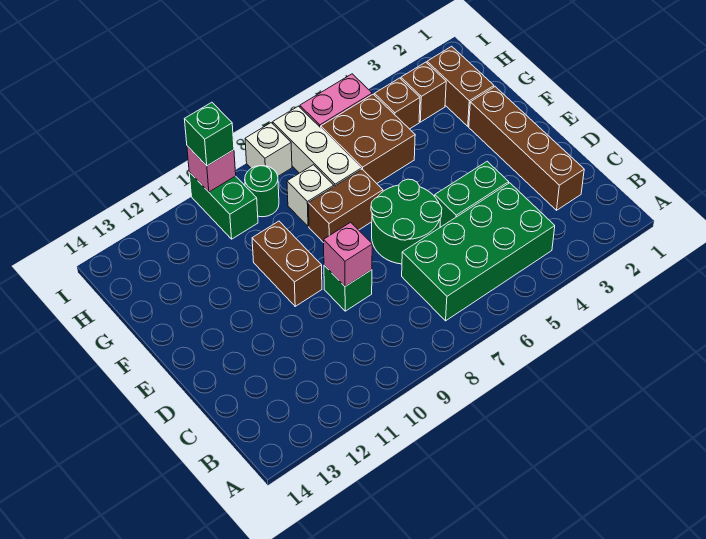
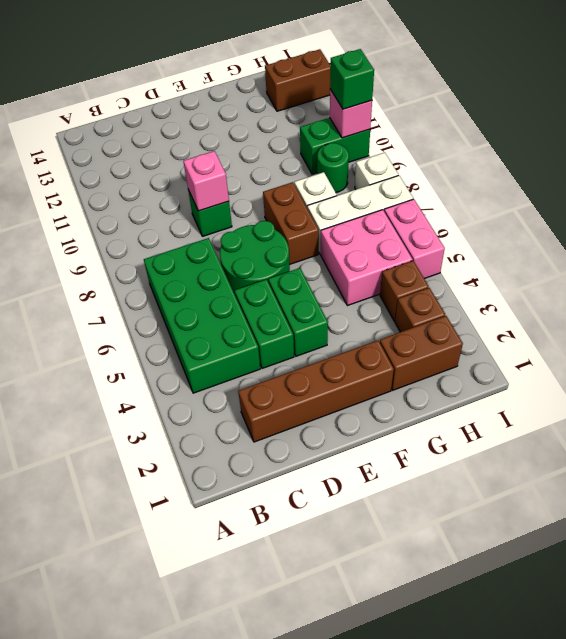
none -> green brick E4:E5 level 1
brown brick E10:F10 level 1 -> brown brick H13:I13 level 1
brown brick G5:H6 level 1 -> pink brick G5:H6 level 1

